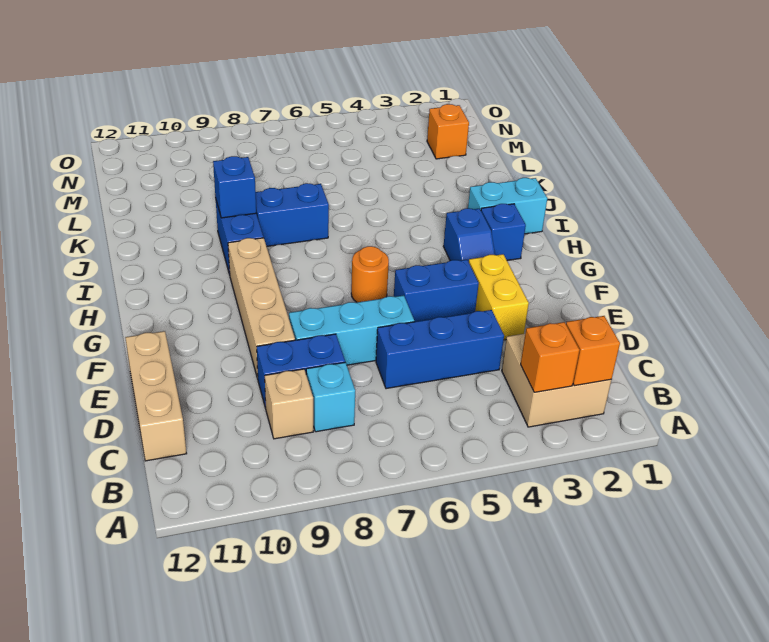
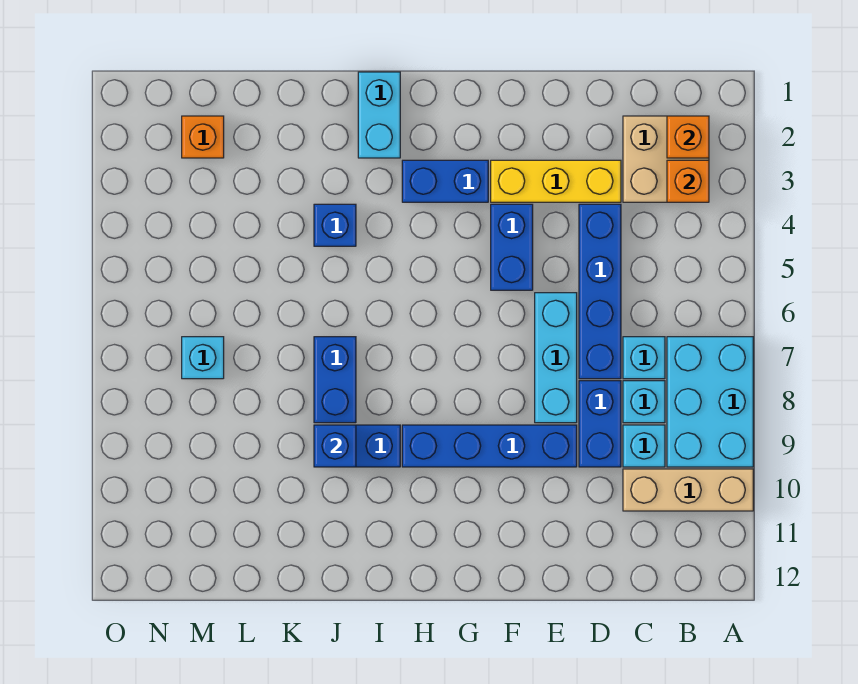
none -> cyan brick A7:B9 level 1
none -> cyan brick C7 level 1
tan brick C9 level 1 -> cyan brick C9 level 1
tan brick C12:E12 level 1 -> tan brick A10:C10 level 1
blue brick D4:D6 level 1 -> blue brick D4:D7 level 1
yellow brick E3:F3 level 1 -> yellow brick D3:F3 level 1
tan brick E9:H9 level 1 -> blue brick E9:H9 level 1
blue slope G3:H3 level 1 top H -> blue brick G3:H3 level 1
orange round brick G6 level 1 -> none
blue brick H2 level 1 -> blue brick J4 level 1
none -> cyan brick M7 level 1

